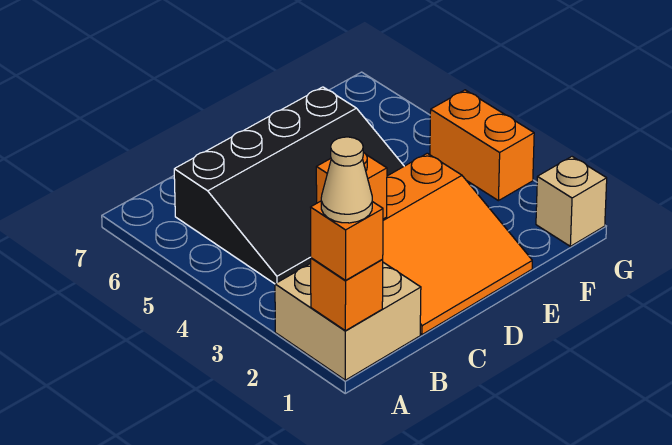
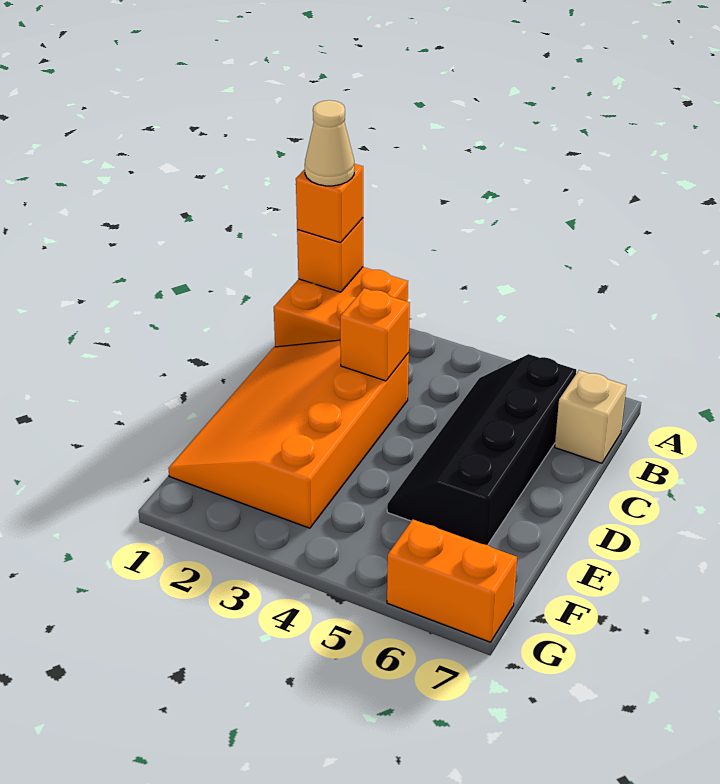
tan brick A1:B2 level 1 -> orange brick A1:B2 level 1
black slope B4:E6 level 1 top 6 -> black slope B5:E6 level 1 top 6
orange slope C1:E3 level 1 top 3 -> orange slope C1:F3 level 1 top 3
tan brick G1 level 1 -> tan brick B7 level 1
orange brick G3:G4 level 1 -> orange brick G6:G7 level 1

